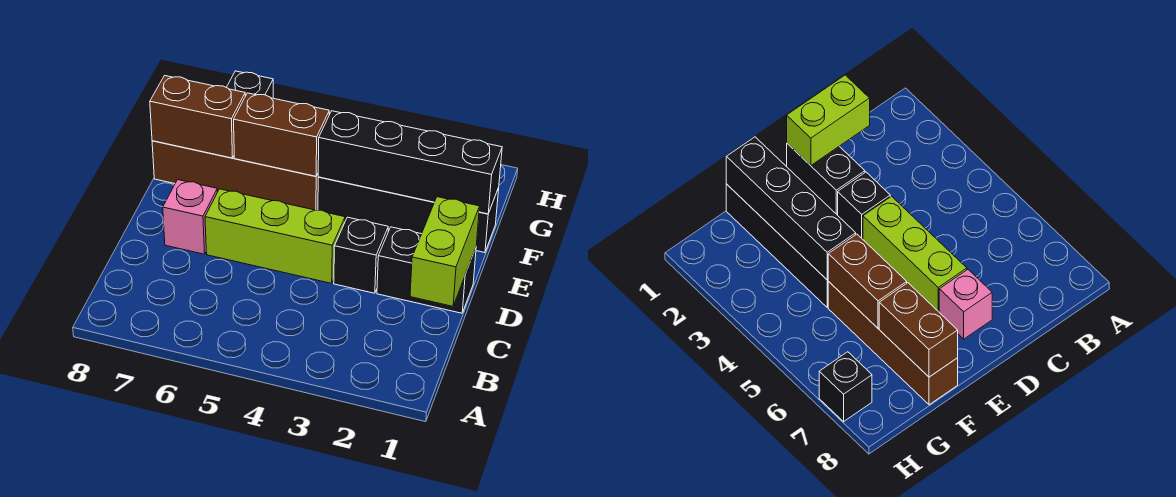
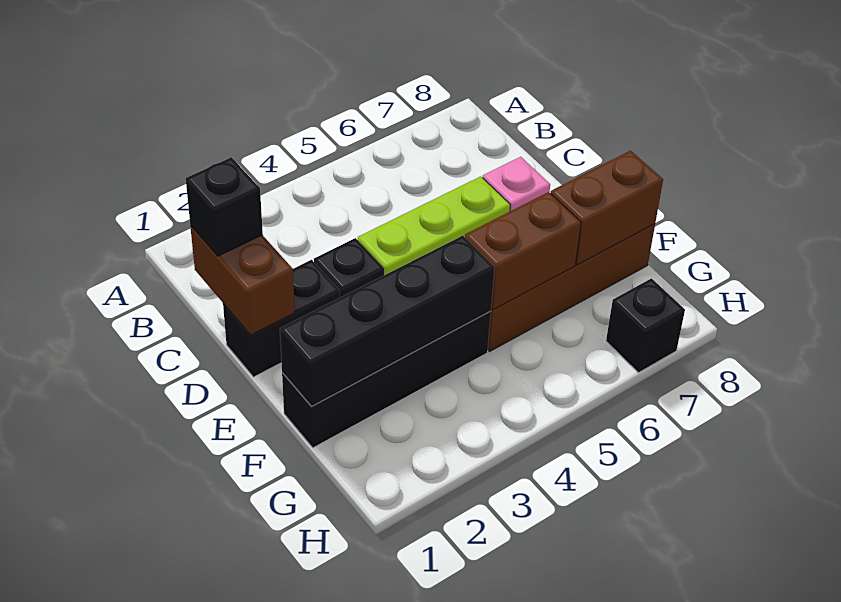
lime brick C1:D1 level 2 -> brown brick C1:D1 level 2
none -> black brick C1 level 3

